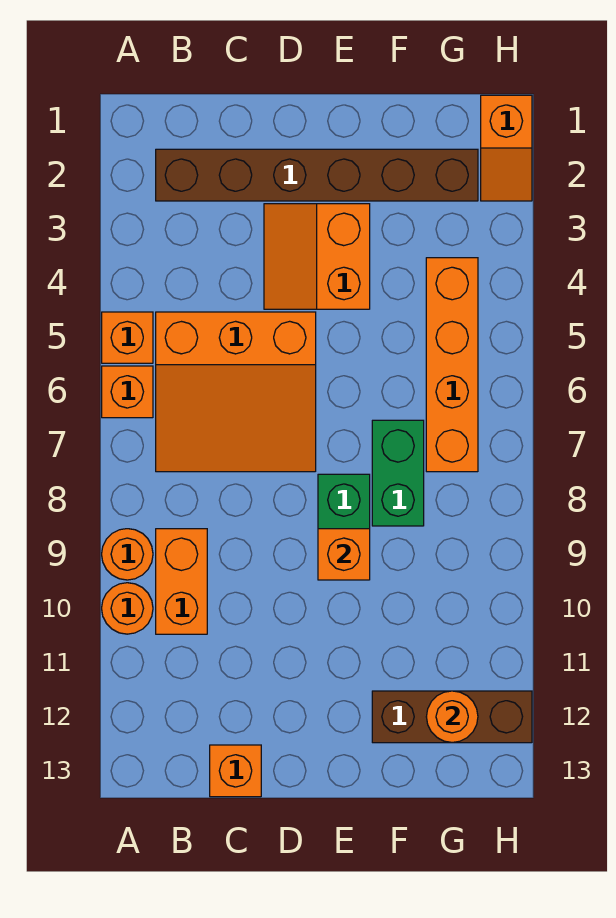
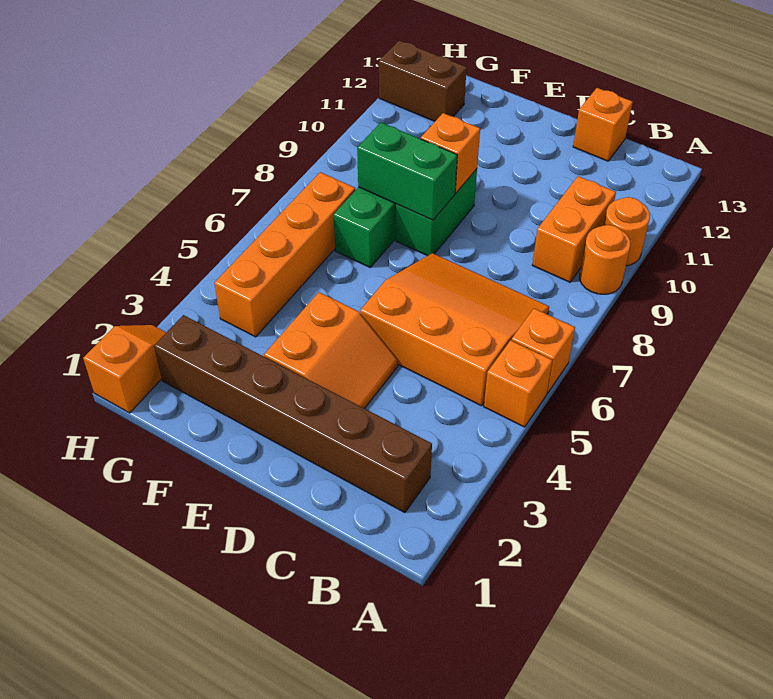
none -> green brick E8:F8 level 2
brown brick F12:H12 level 1 -> brown brick G12:H12 level 1
orange round brick G12 level 2 -> none

